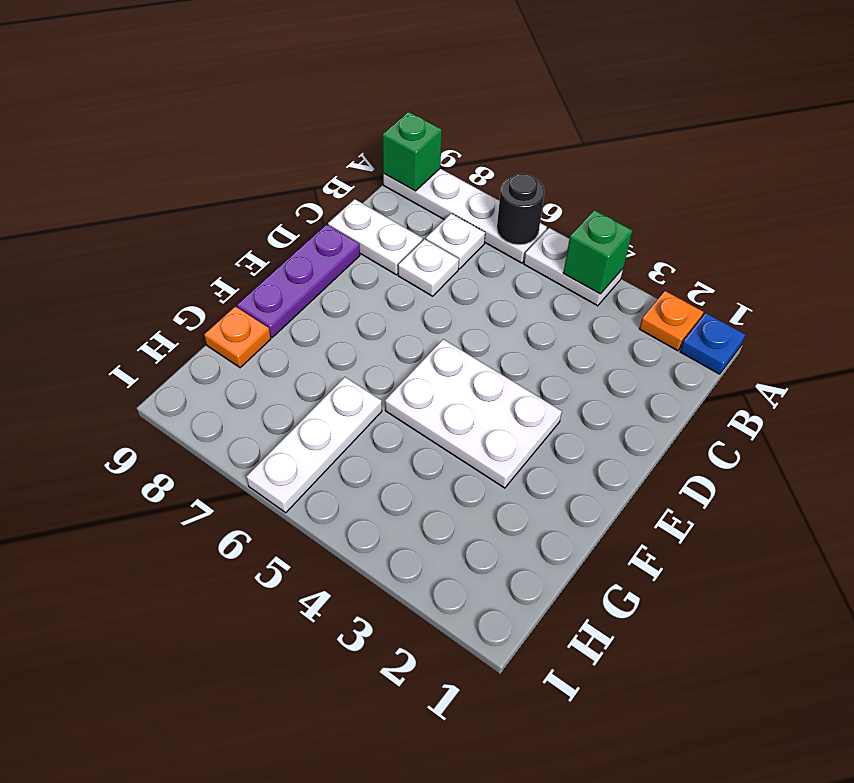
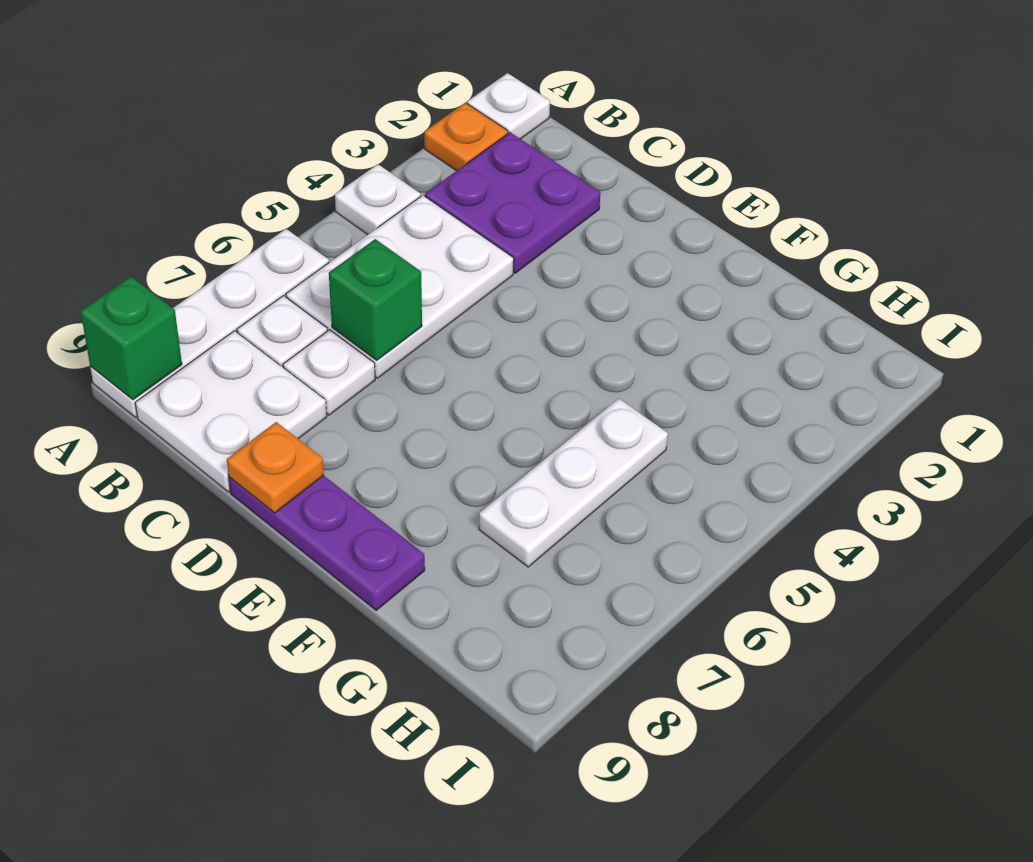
blue plate A1 level 1 -> white plate A1 level 1
white plate A4:A5 level 1 -> white plate A4 level 1
green brick A4 level 2 -> green brick C6 level 2
black round brick A6 level 2 -> none
none -> purple plate B2:C3 level 1
white plate C8:C9 level 1 -> white plate B8:C9 level 1
white plate E3:F5 level 1 -> white plate B4:C6 level 1
white plate G6:I6 level 1 -> white plate G5:G7 level 1
orange plate G9 level 1 -> orange plate D9 level 2

